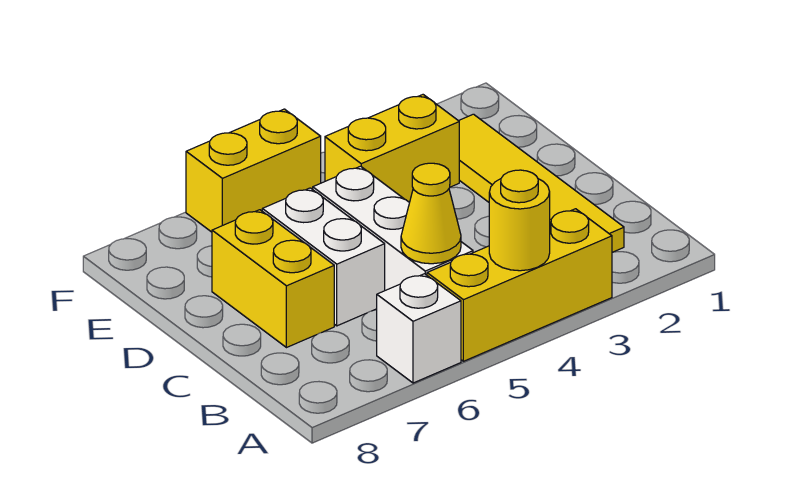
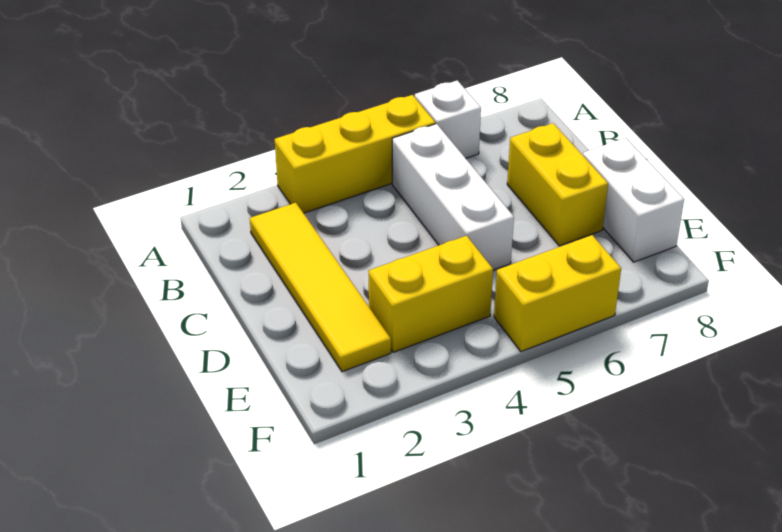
yellow round brick A4 level 2 -> none
yellow cone B5 level 2 -> none
white brick C6:D6 level 1 -> white brick D8:E8 level 1

